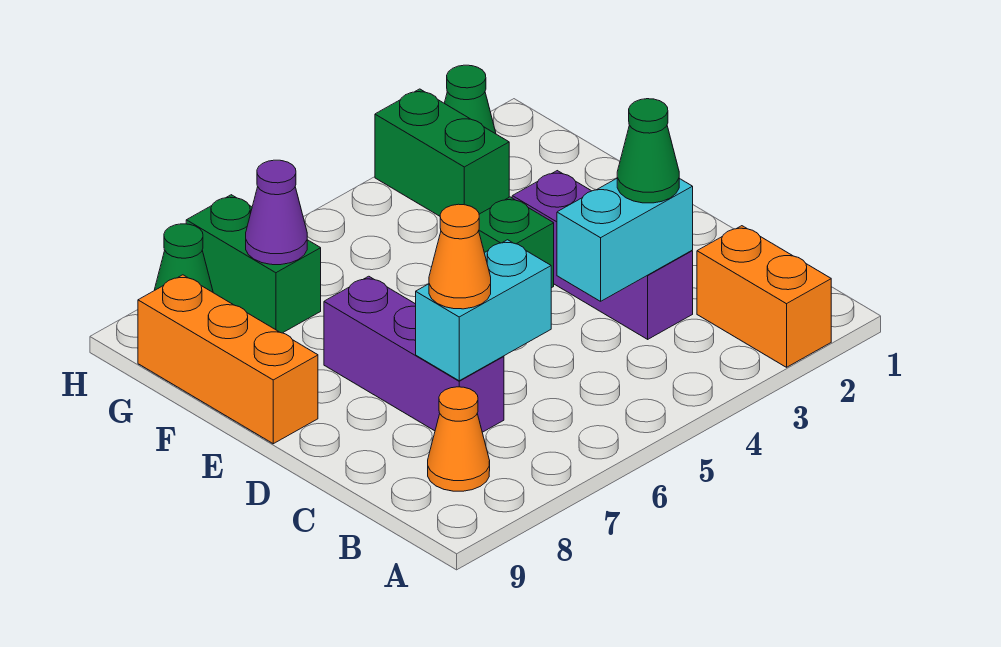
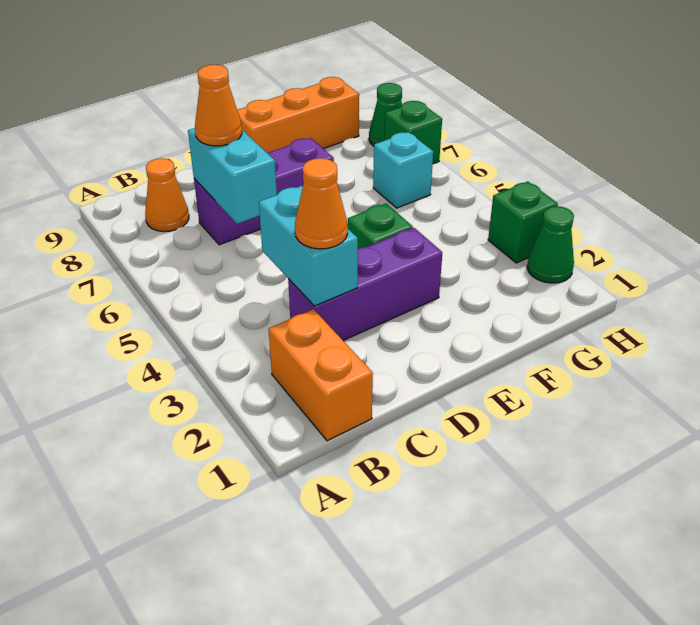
orange brick A2:B2 level 1 -> orange brick B1:B2 level 1
green cone C3 level 3 -> orange cone C3 level 3
green brick G3:H3 level 1 -> green brick H3 level 1
none -> cyan brick G6 level 1
green brick G7:H7 level 1 -> green brick H7 level 1
purple cone G7 level 2 -> none

